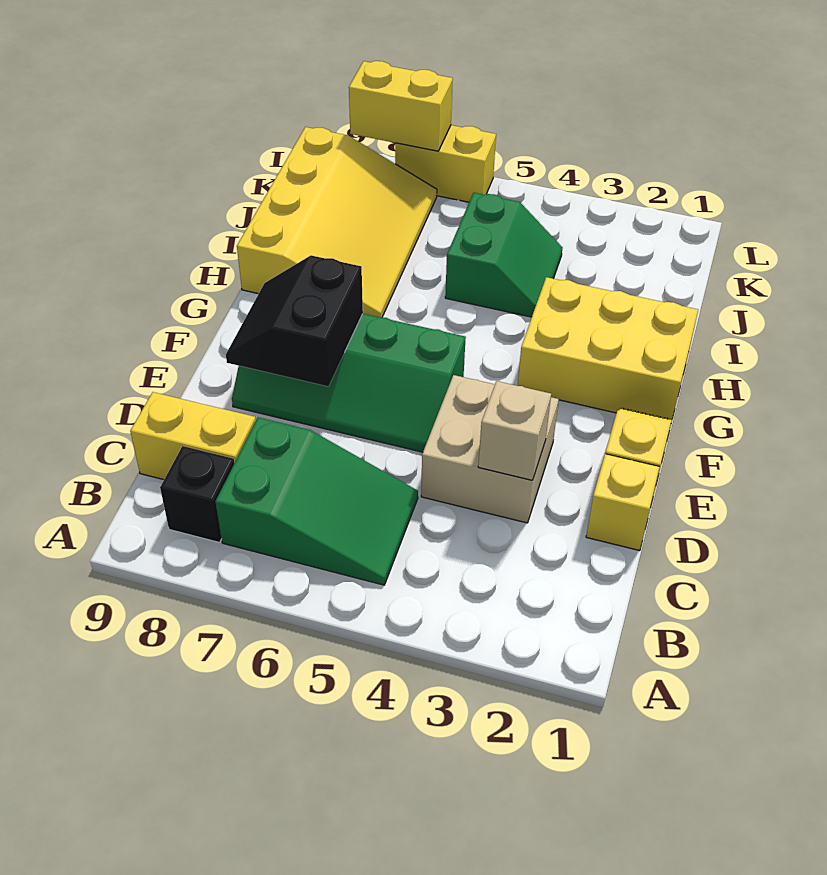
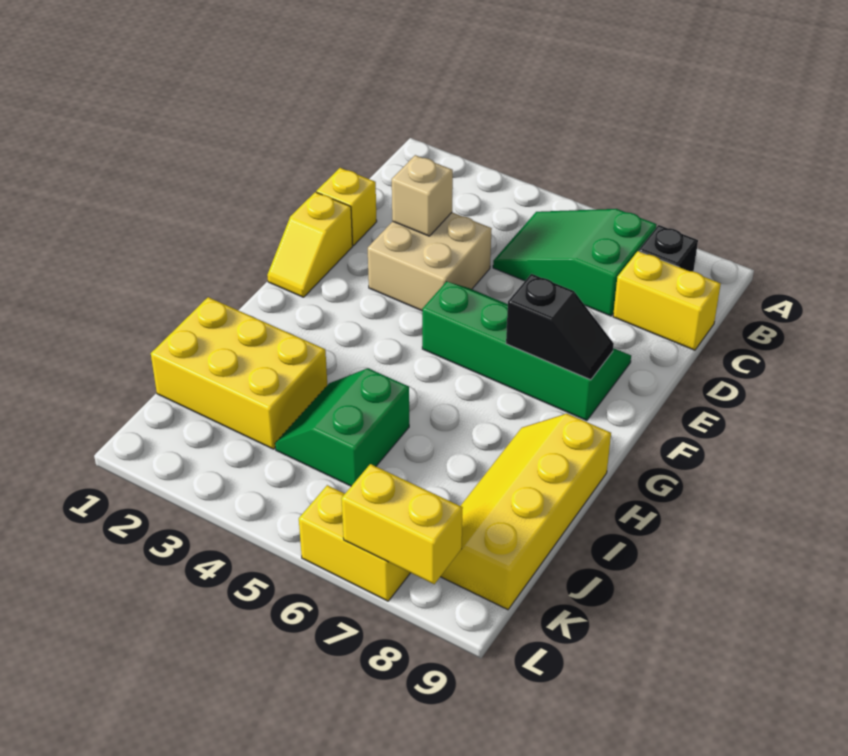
black slope E7:F8 level 2 top 7 -> black slope F7:F8 level 2 top 7
yellow brick G1:H3 level 1 -> yellow brick I1:J3 level 1
yellow slope H7:K9 level 1 top 9 -> yellow slope H8:K9 level 1 top 9

